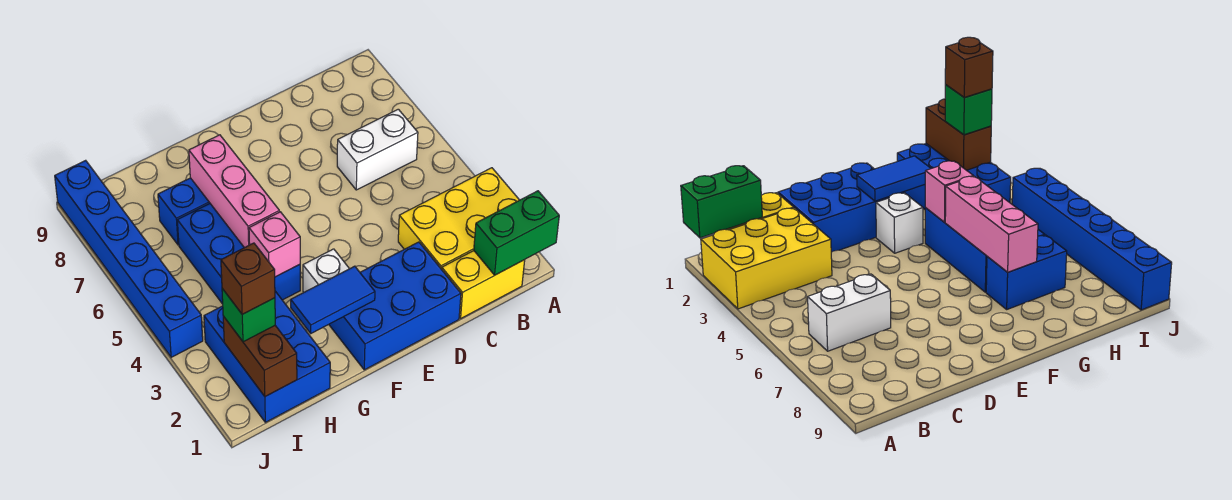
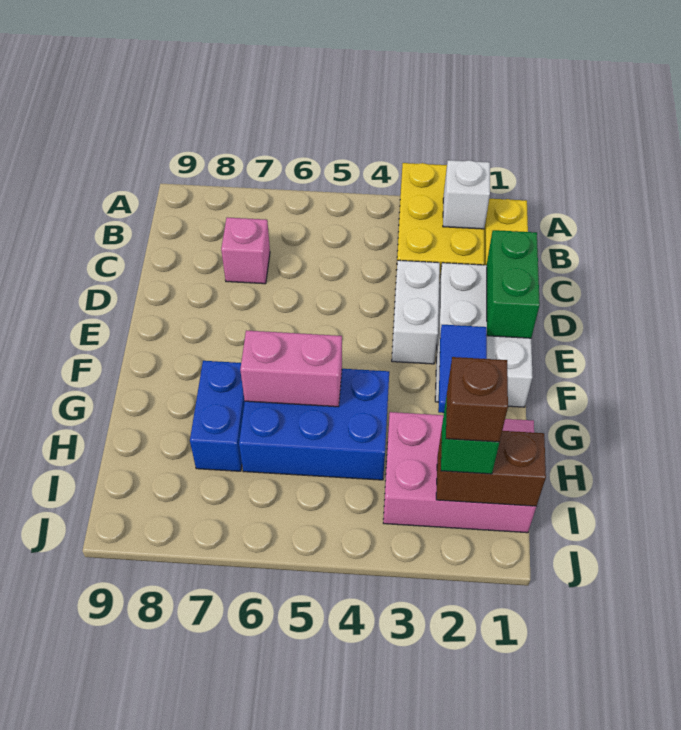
green brick A1:B1 level 2 -> green brick D1:E1 level 2
white brick B6:C6 level 1 -> white brick D3:E3 level 1
blue brick D1:F2 level 1 -> white brick D1:F2 level 1
white brick F3 level 1 -> white brick B2 level 2
pink brick G4 level 2 -> pink brick C7 level 1
pink brick G5:G7 level 2 -> pink brick G5:G6 level 2
blue brick H1:I3 level 1 -> pink brick H1:I3 level 1
blue brick J4:J9 level 1 -> none

